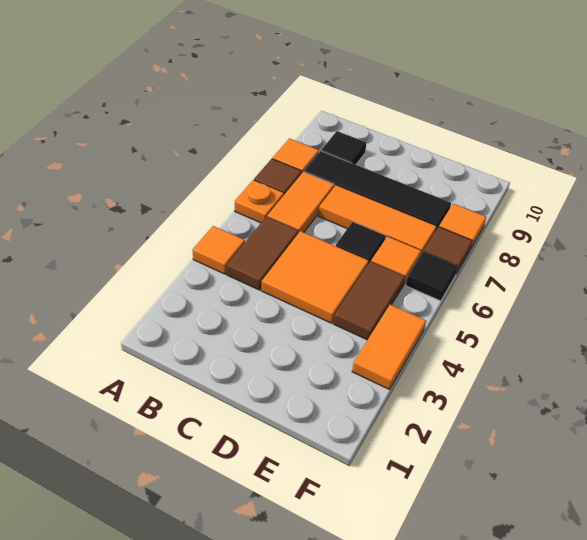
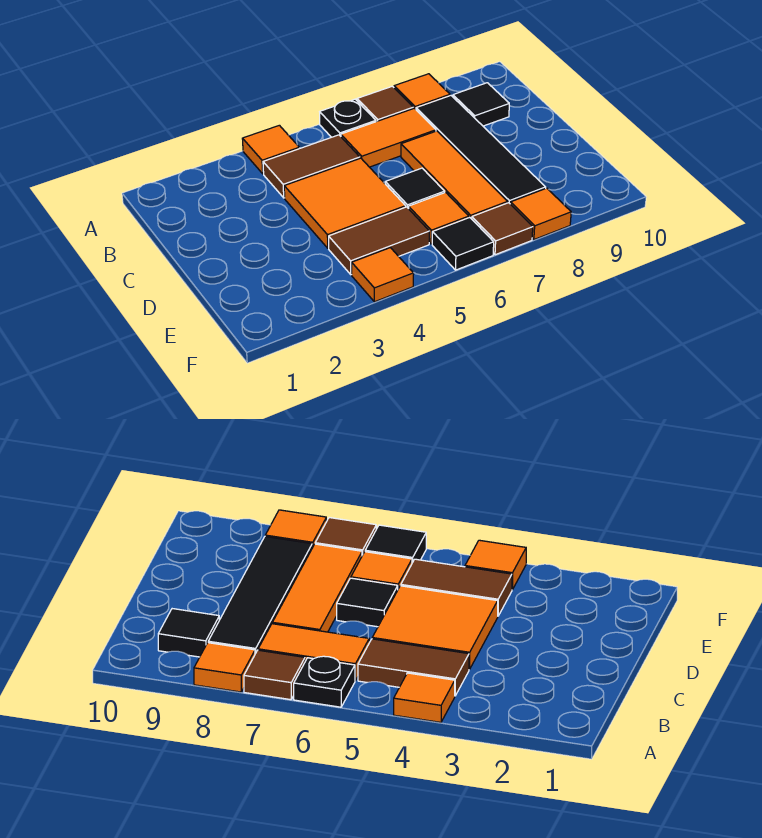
orange plate A6 level 1 -> black plate A6 level 1
orange tile F3:F4 level 1 -> orange tile F4 level 1

